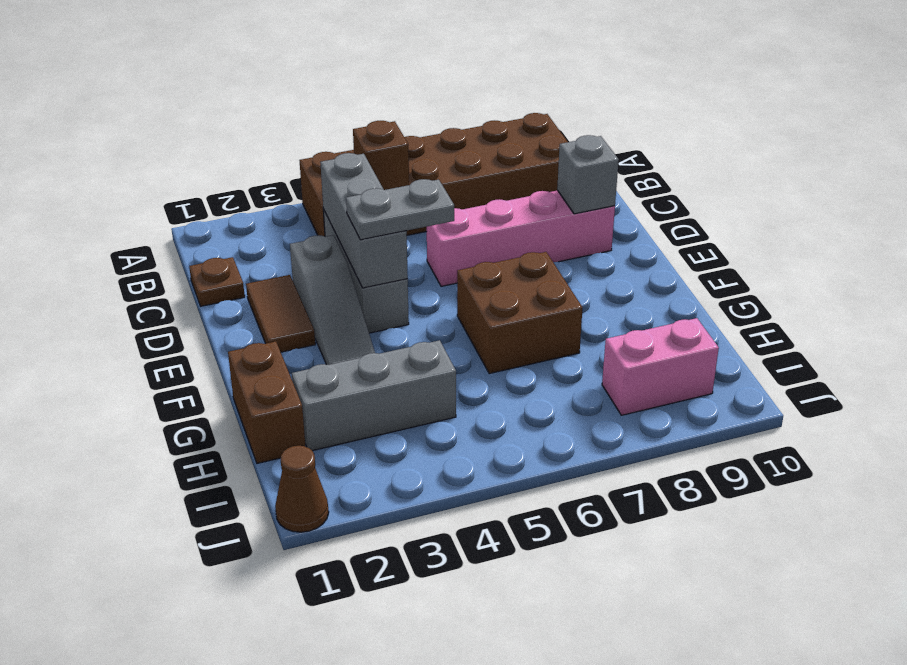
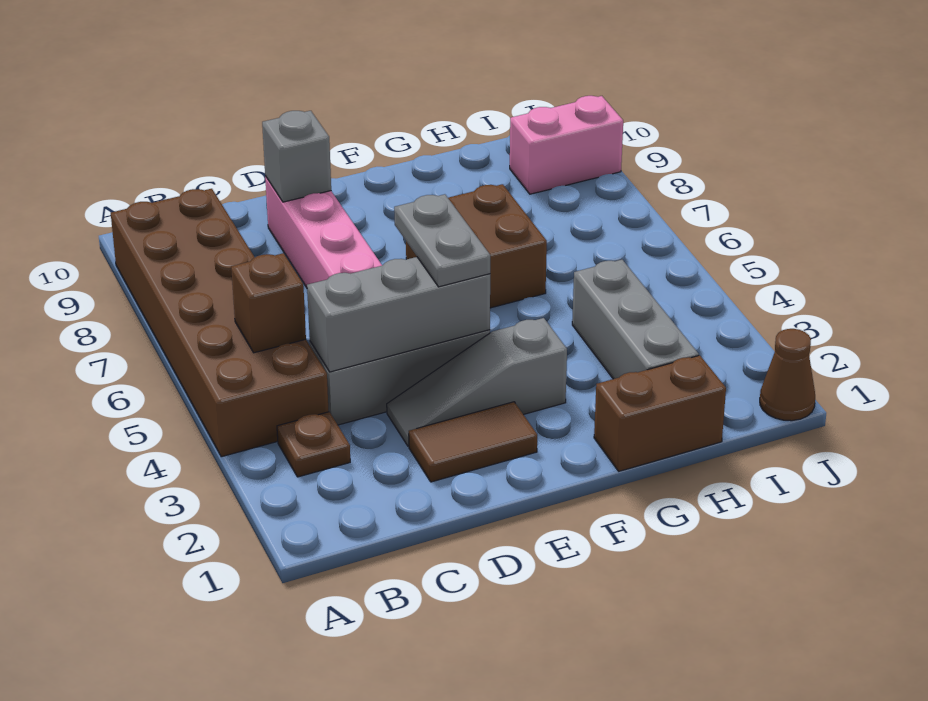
brown plate C1 level 1 -> brown plate B3 level 1
grey slope D3:F3 level 1 top D -> grey slope D3:F3 level 1 top F
pink brick I8:I9 level 1 -> pink brick I9:J9 level 1

